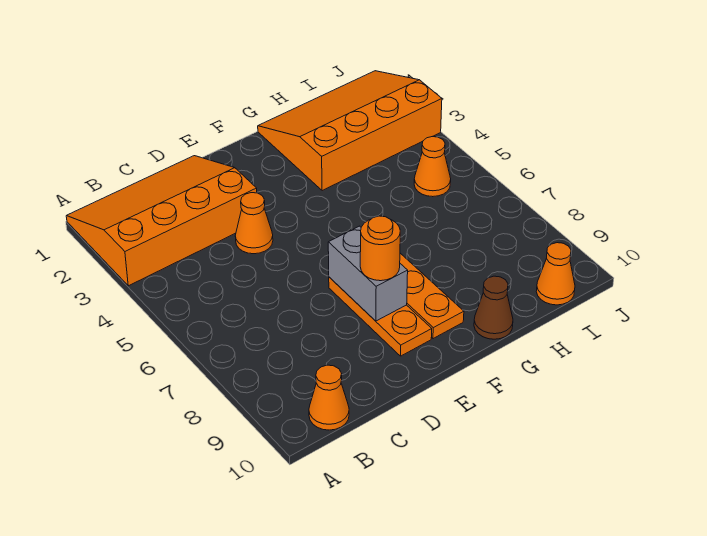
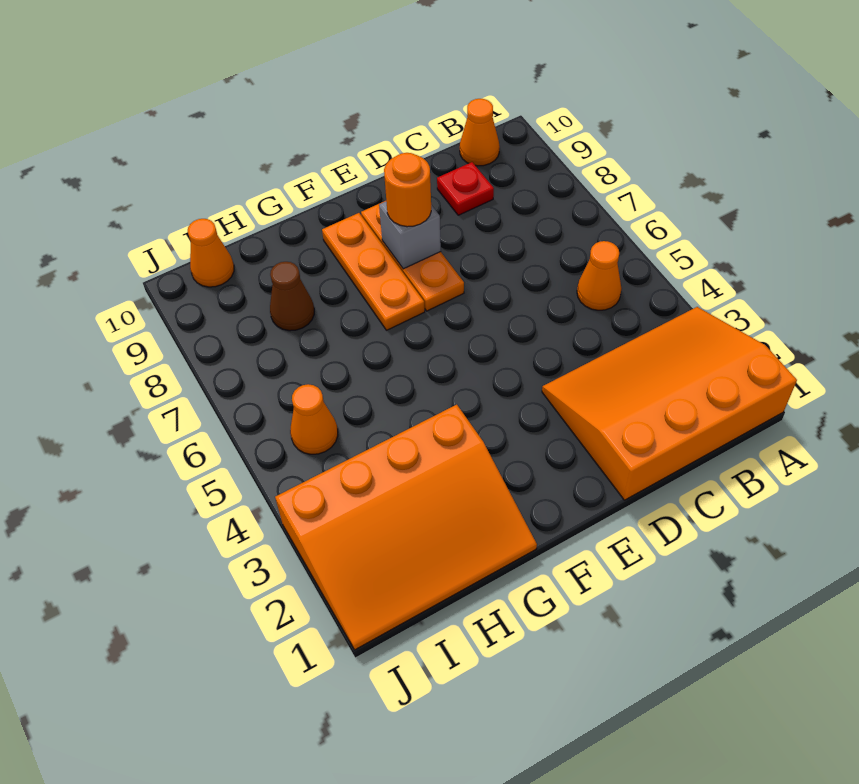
orange slope A1:D3 level 1 top 3 -> orange slope A1:D3 level 1 top 1
none -> red plate C9 level 1
orange cone D4 level 1 -> orange cone B5 level 1
grey brick E7:E8 level 2 -> grey brick E8 level 2
brown cone G10 level 1 -> brown cone H8 level 1

